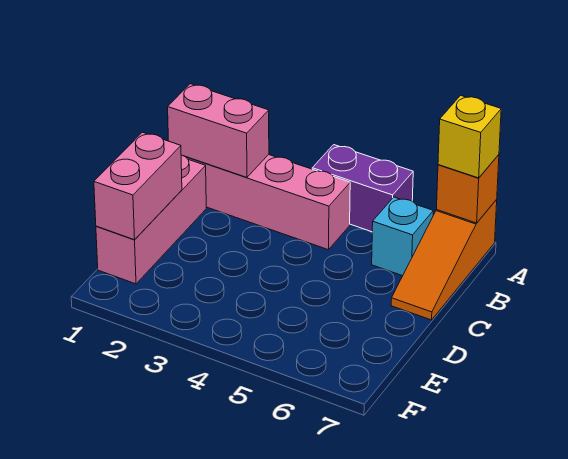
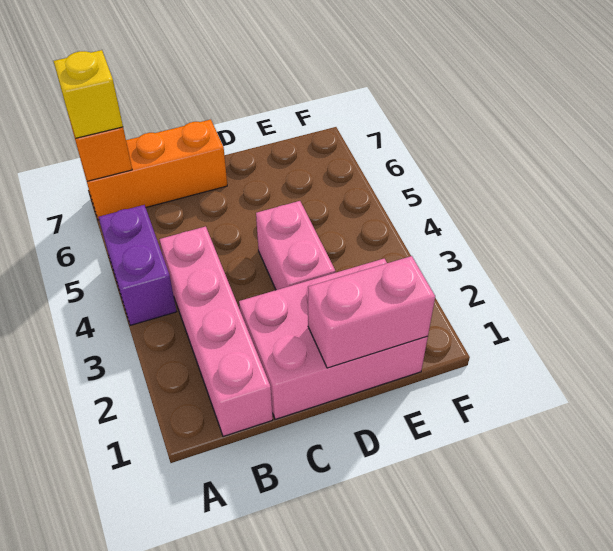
orange slope A7:C7 level 1 top A -> orange brick A7:C7 level 1
pink brick B1:B2 level 2 -> pink brick D3:D4 level 1
cyan brick B6 level 1 -> none
pink brick C1:E1 level 1 -> pink brick C1:E2 level 1

